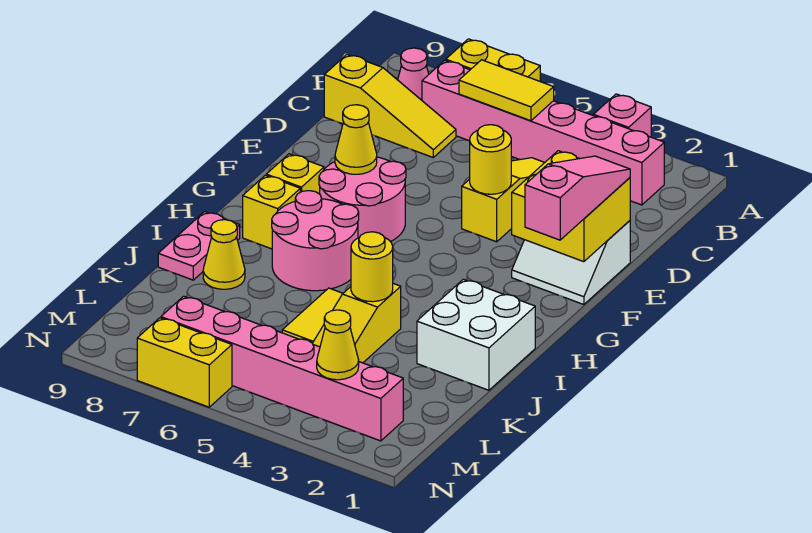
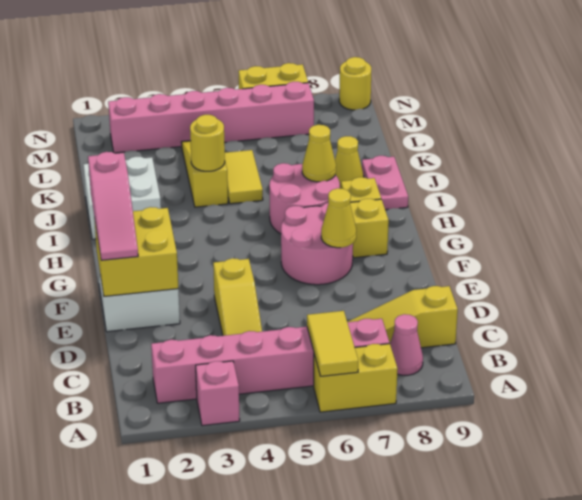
yellow tile B5:B6 level 2 -> yellow tile A6:B6 level 2
yellow round brick E4 level 2 -> yellow round brick N9 level 1
yellow cone M3 level 2 -> yellow cone I7 level 2

